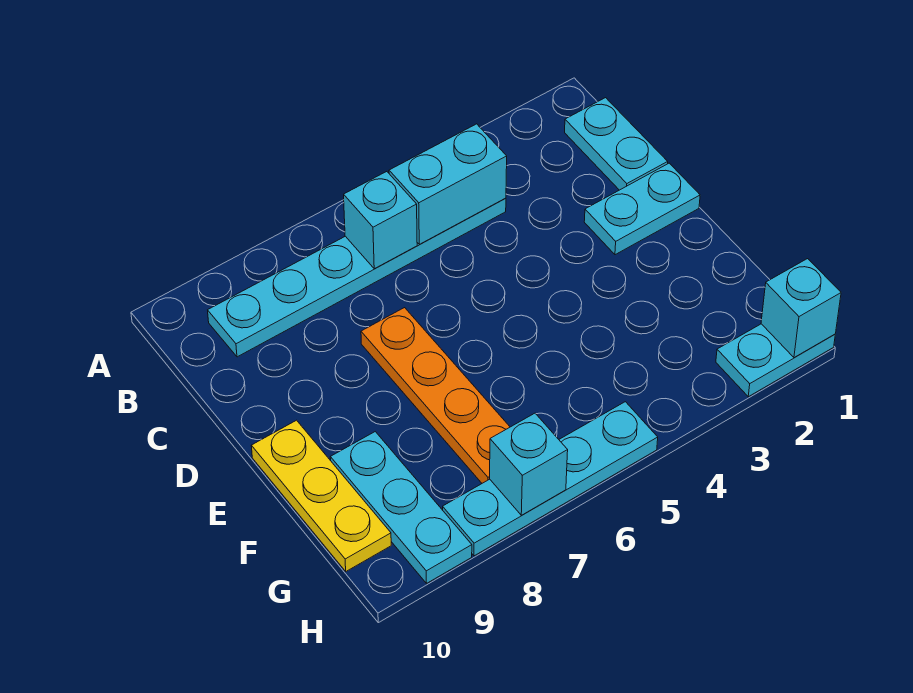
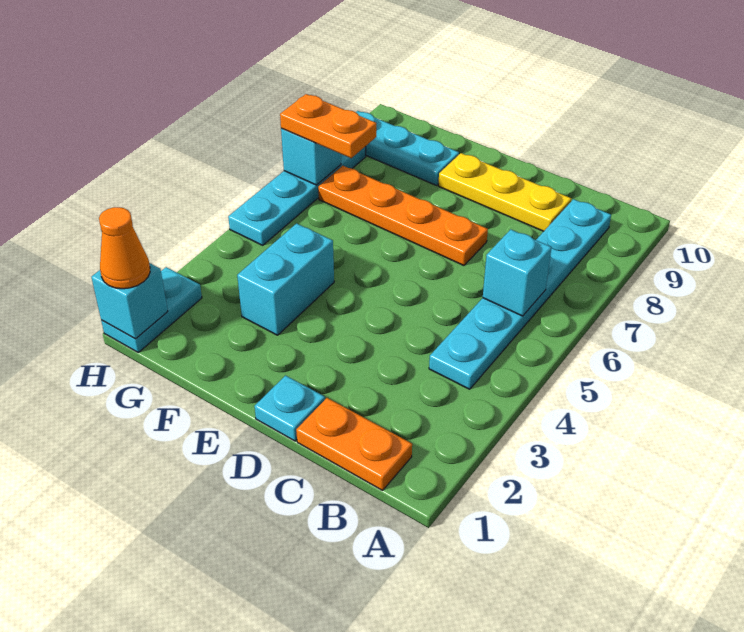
cyan plate B1:C1 level 1 -> orange plate B1:C1 level 1
cyan brick B4:B5 level 2 -> cyan brick F3:F4 level 1
cyan plate D1:D2 level 1 -> cyan plate D1 level 1
yellow plate E10:G10 level 1 -> yellow plate C9:E9 level 1
none -> orange plate G7:H7 level 3
none -> orange cone H1 level 3

